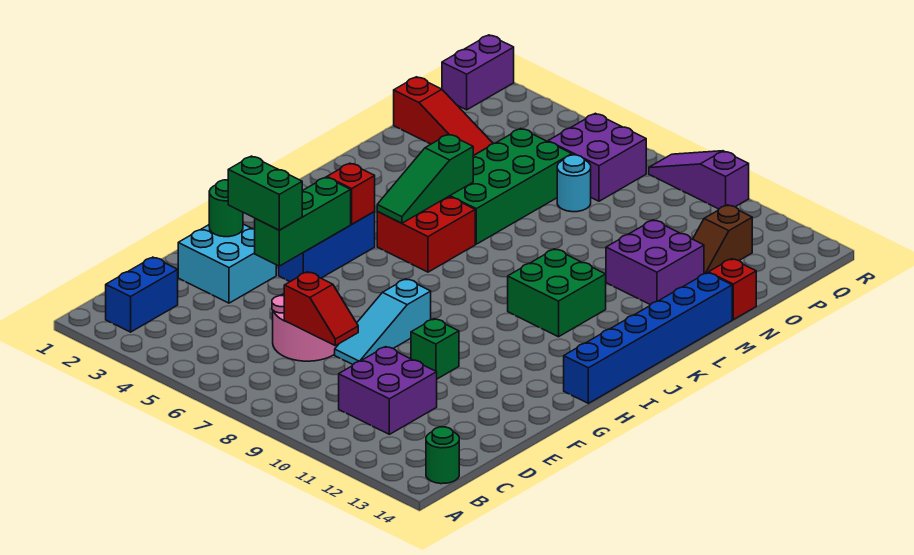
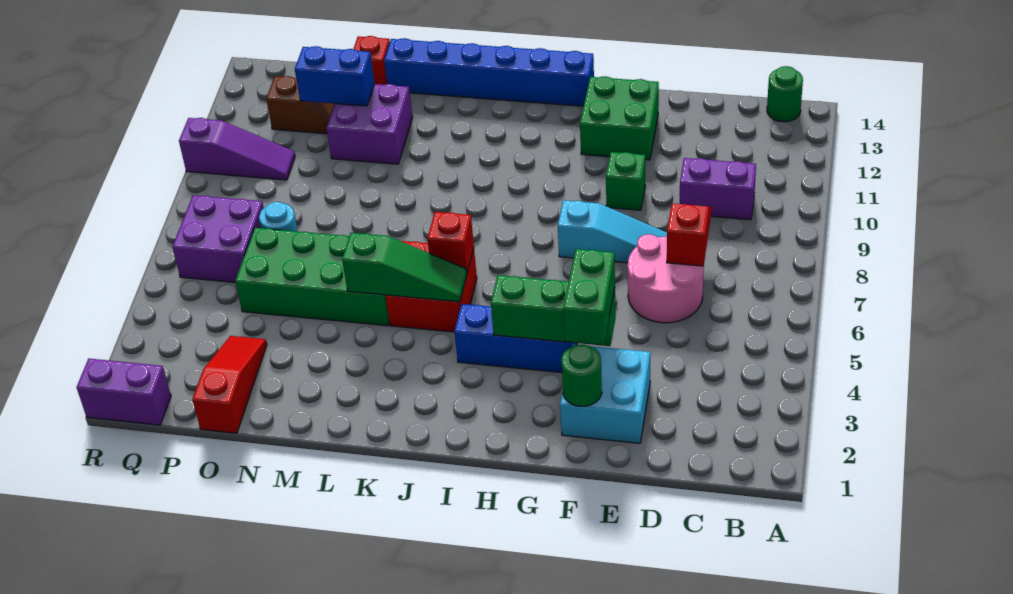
blue brick B2:C2 level 1 -> blue brick N12:O12 level 2
purple brick C10:D11 level 1 -> purple brick C10:D10 level 1
red brick I4 level 2 -> red brick J6 level 2
green brick J10:K11 level 1 -> green brick F12:G13 level 1
purple slope R8:R10 level 1 top 10 -> purple slope P10:R10 level 1 top R

